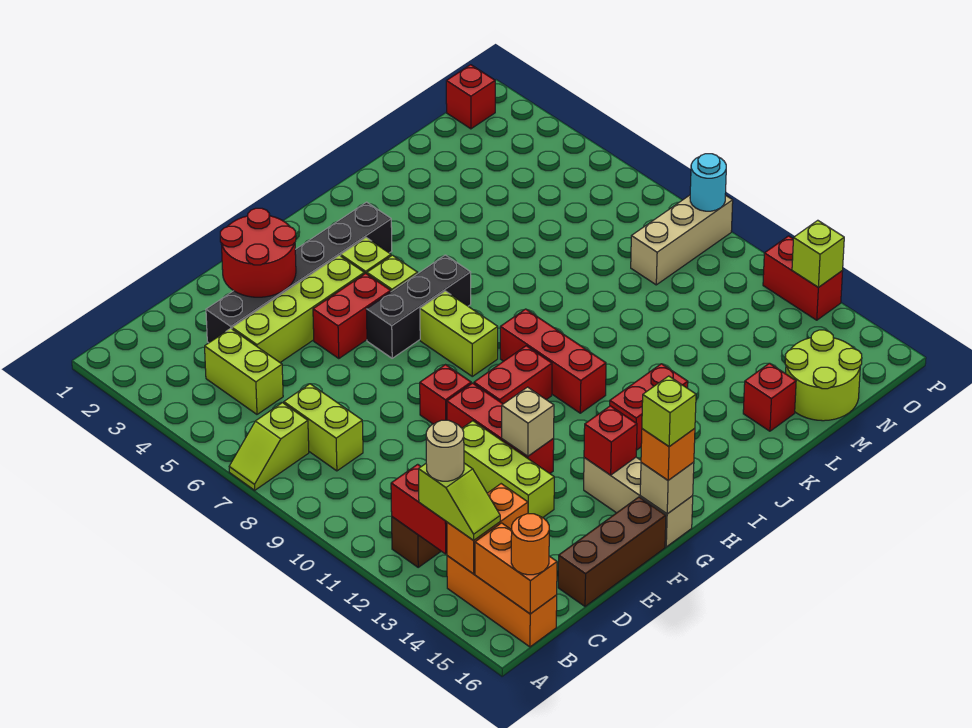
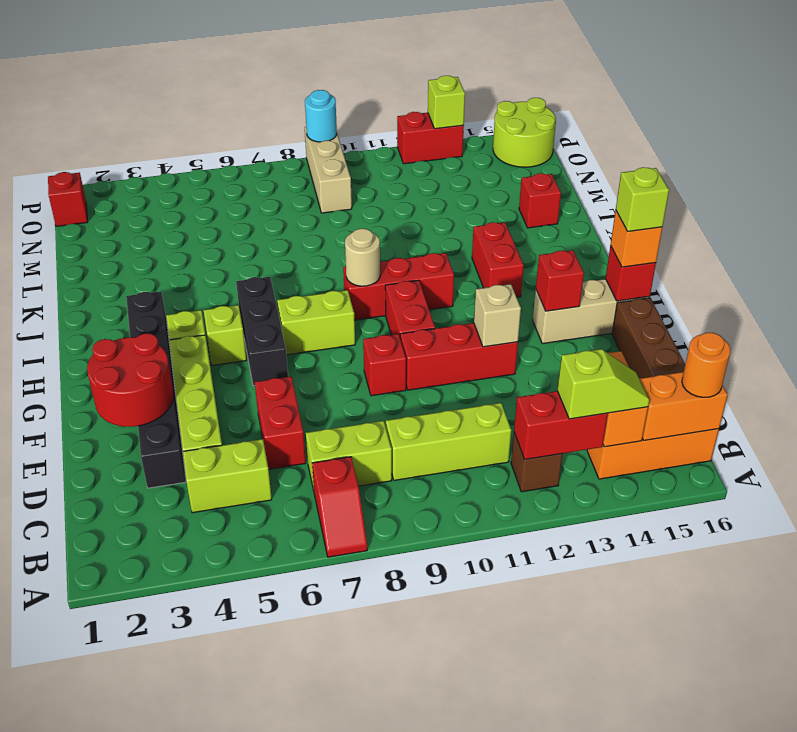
lime slope A7:B7 level 1 top B -> red slope A7:B7 level 1 top B
tan round brick B13 level 4 -> tan round brick I9 level 2
lime brick E11:E13 level 1 -> lime brick C9:C11 level 1
red brick F5:G5 level 1 -> red brick D6:E6 level 1
tan brick G16 level 2 -> red brick G16 level 2
lime round brick M15:N16 level 1 -> lime round brick O15:P16 level 1

